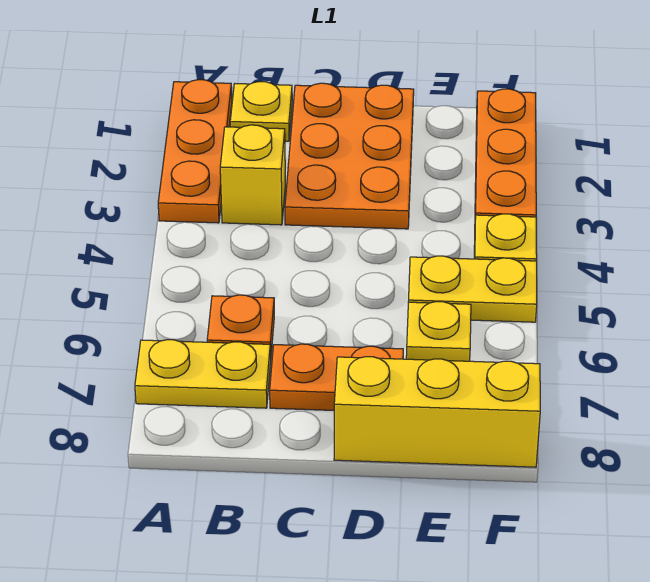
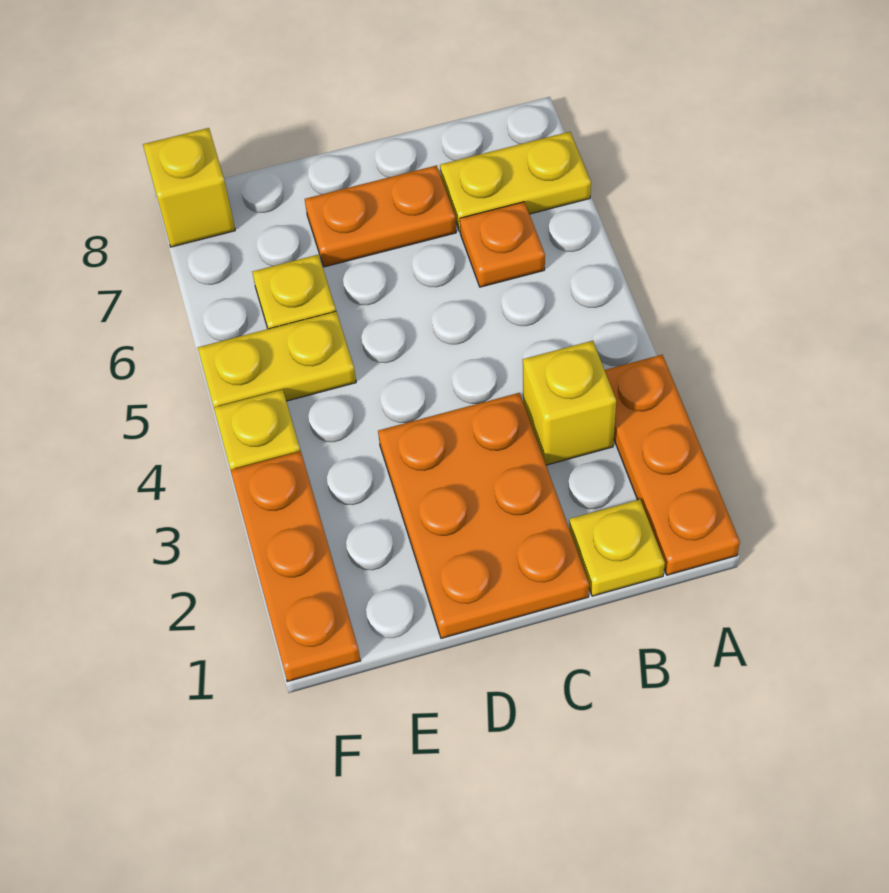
yellow brick D8:F8 level 1 -> yellow brick F8 level 1

